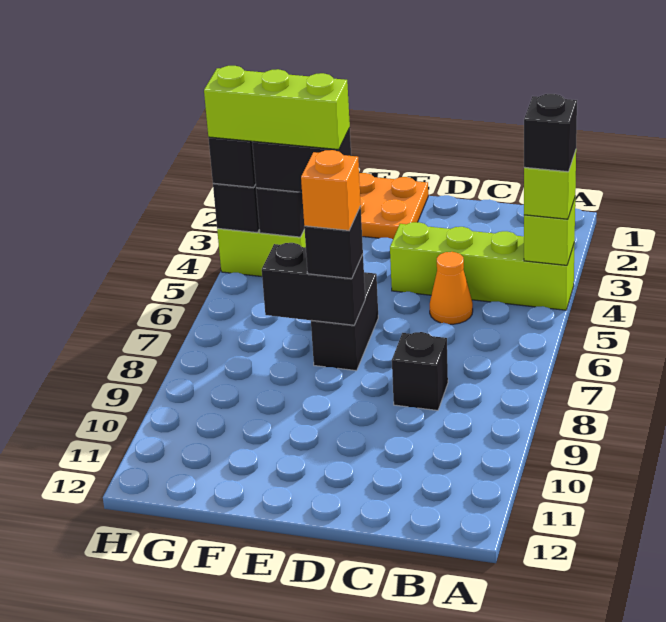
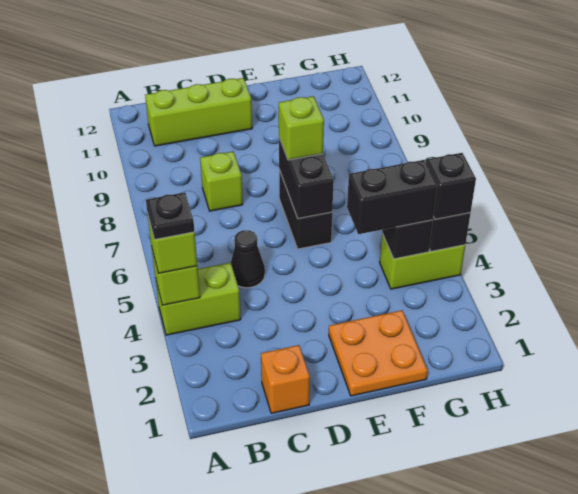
lime brick A4:D4 level 1 -> lime brick A4:B4 level 1
black brick A4 level 4 -> black plate A4 level 4
orange cone C5 level 1 -> black cone C5 level 1
black brick C8 level 1 -> lime brick C8 level 1
black brick E7:F7 level 2 -> black brick E6:E7 level 2
black brick E7 level 3 -> lime brick E7 level 3
orange brick E7 level 4 -> orange brick C1 level 1
lime brick F4:H4 level 4 -> lime brick B11:D11 level 1

